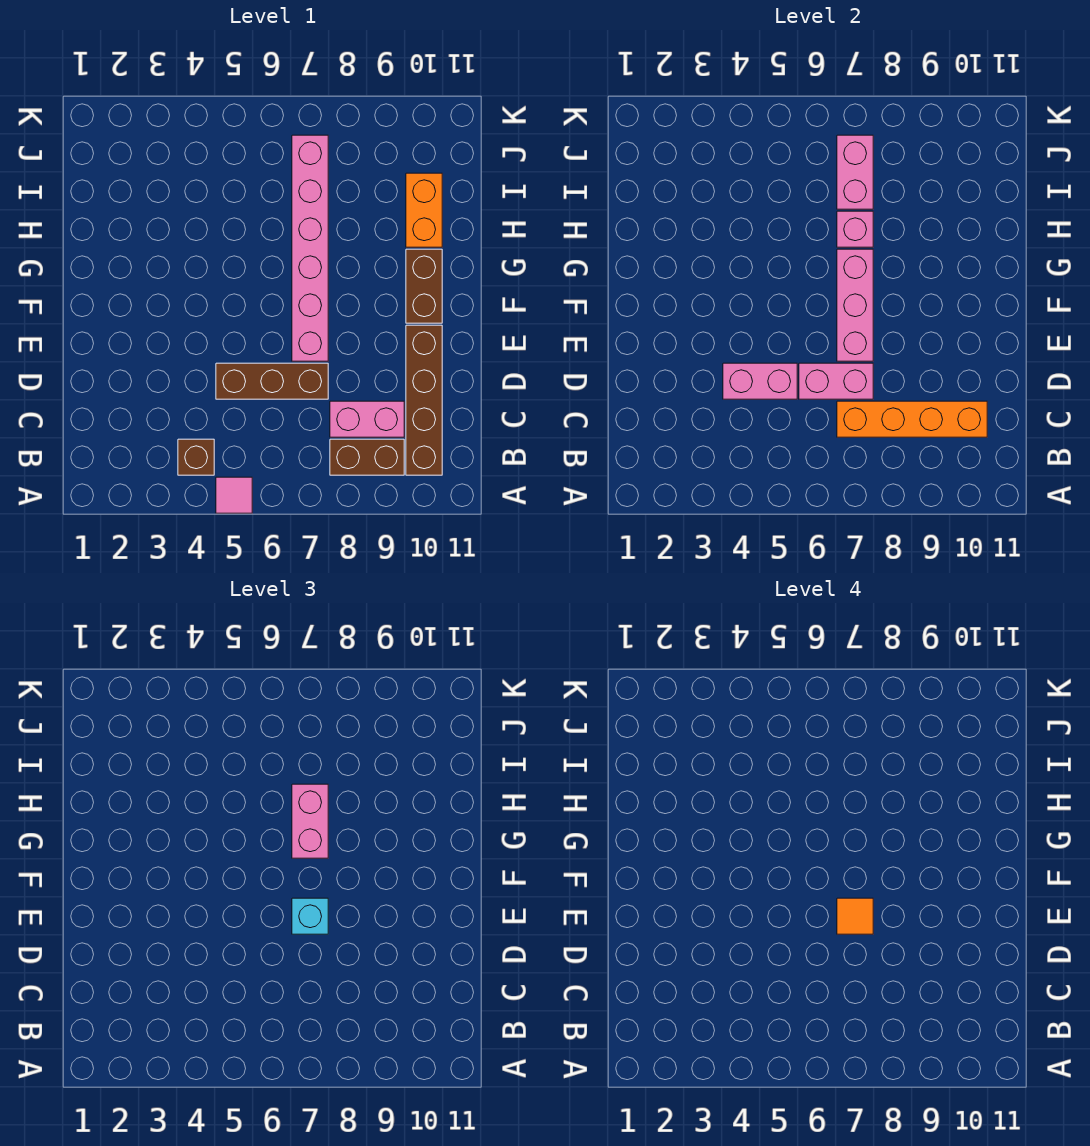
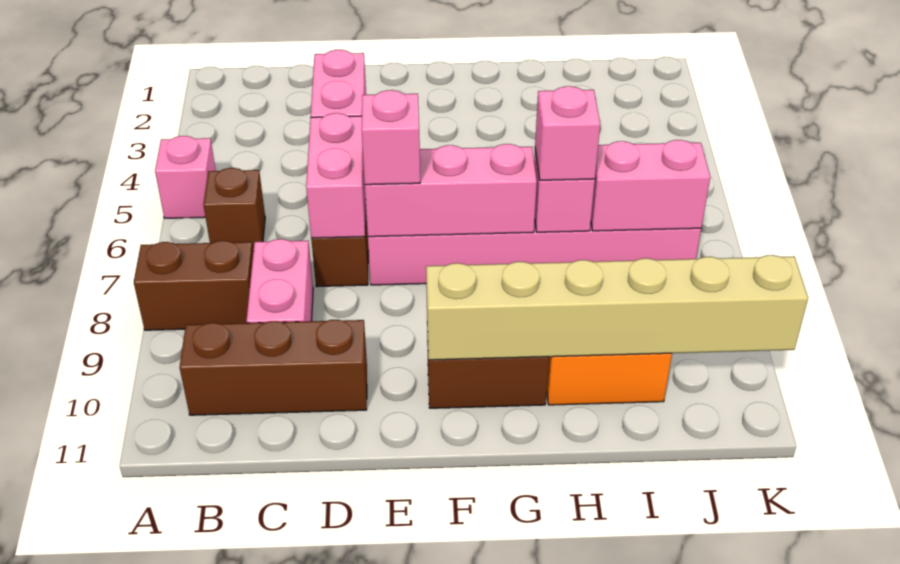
pink tile A5 level 1 -> pink brick A5 level 1
brown brick B4 level 1 -> brown brick B6 level 1
brown brick B8:B9 level 1 -> brown brick A8:B8 level 1
brown brick B10:E10 level 1 -> brown brick B10:D10 level 1
orange brick C7:C10 level 2 -> none
cyan brick E7 level 3 -> pink brick E7 level 3
orange tile E7 level 4 -> none
none -> tan brick F10:K10 level 2
pink brick G7:H7 level 3 -> pink brick H7 level 3

